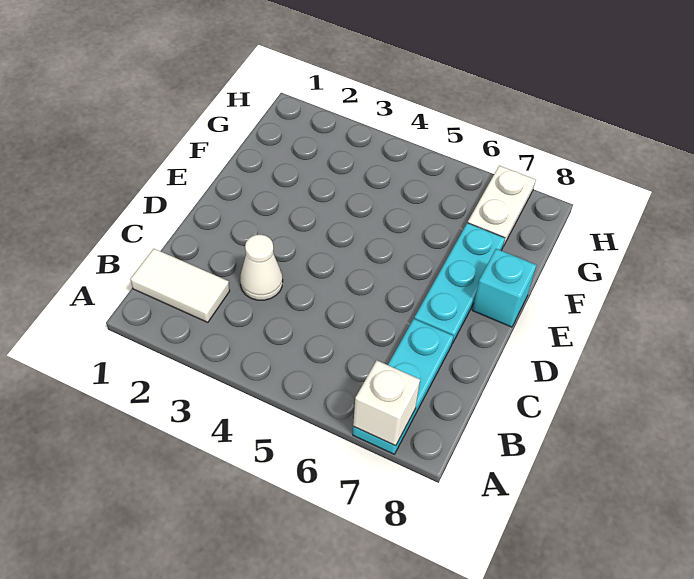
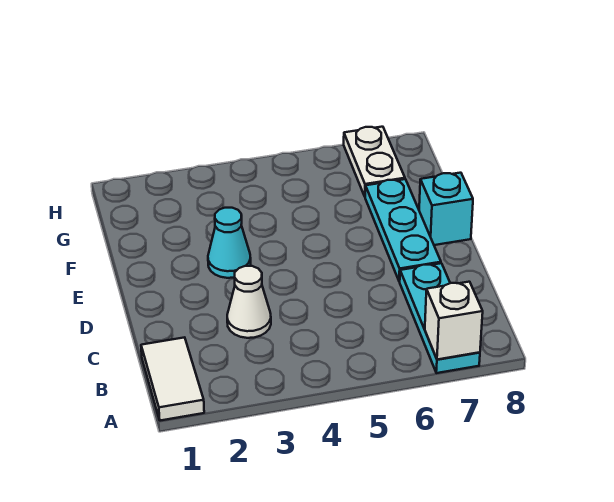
white tile B1:B2 level 1 -> white tile A1:B1 level 1
none -> cyan cone E3 level 1

